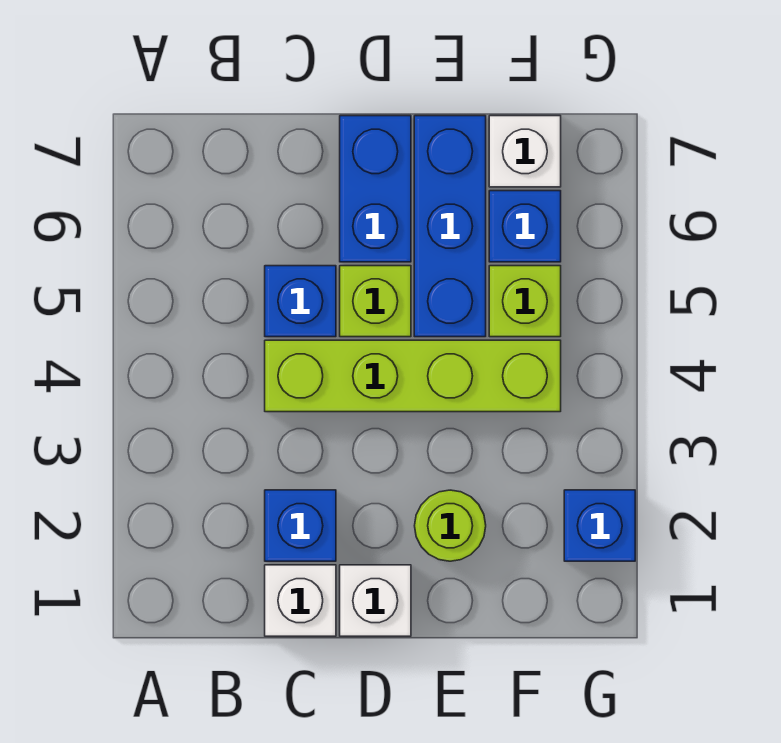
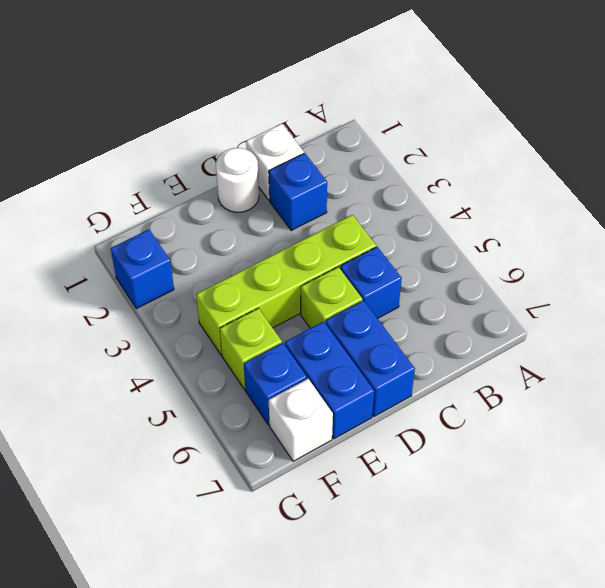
white brick D1 level 1 -> white round brick D1 level 1
lime round brick E2 level 1 -> none
blue brick E5:E7 level 1 -> blue brick E6:E7 level 1

